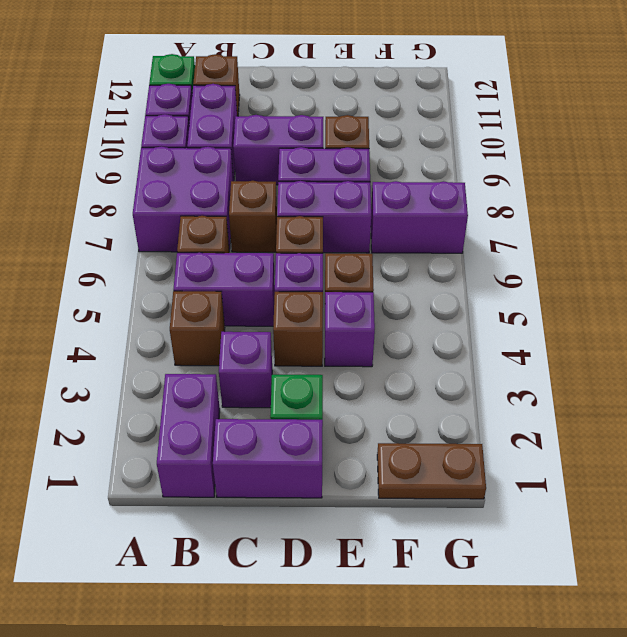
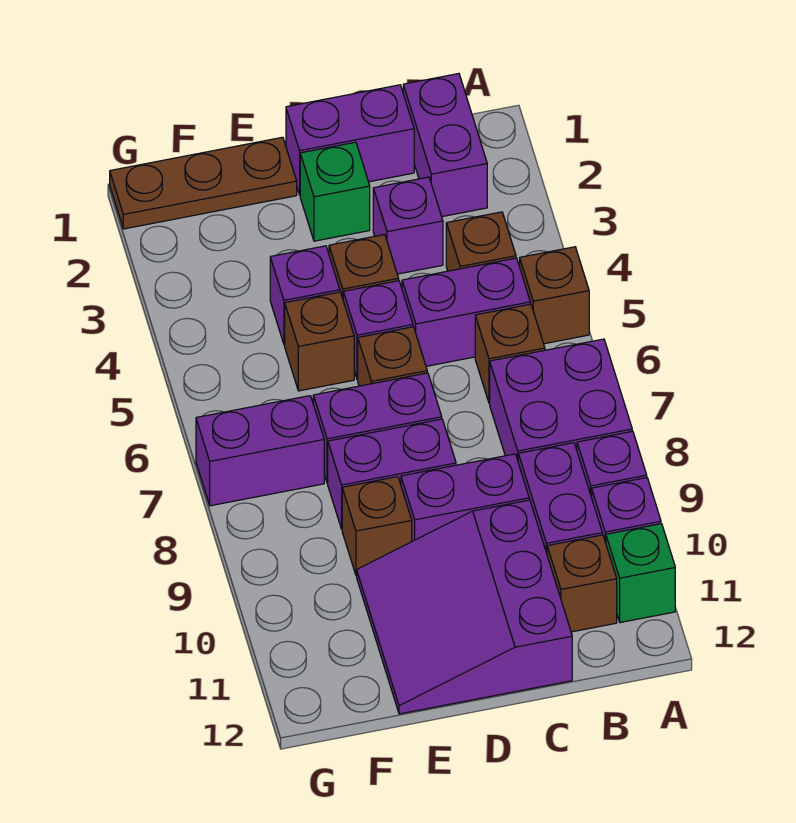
brown brick C7 level 1 -> brown brick A5 level 1
none -> purple slope C10:E12 level 1 top C
brown plate F1:G1 level 1 -> brown plate E1:G1 level 1

